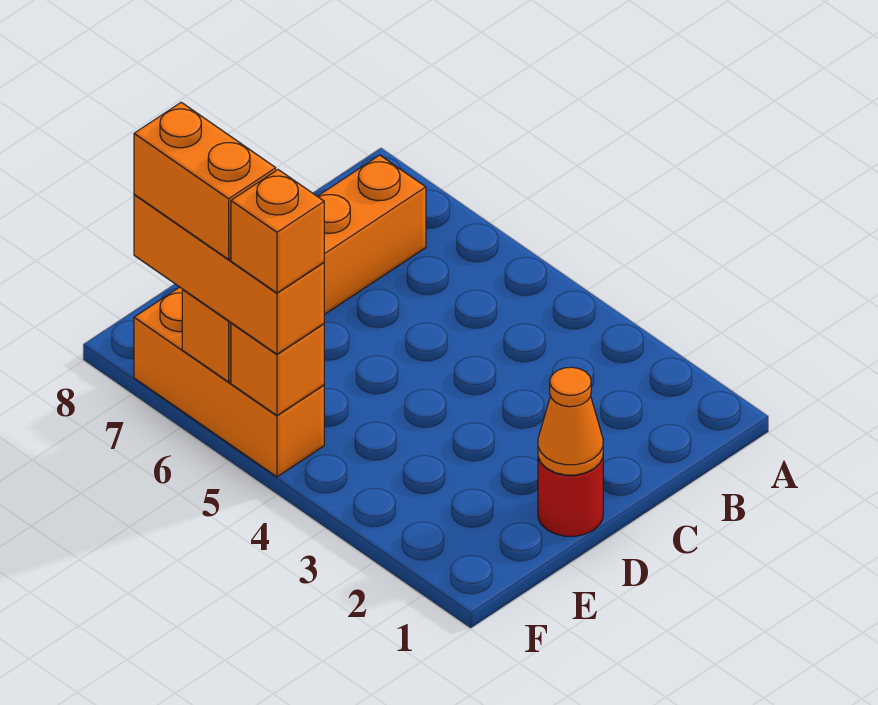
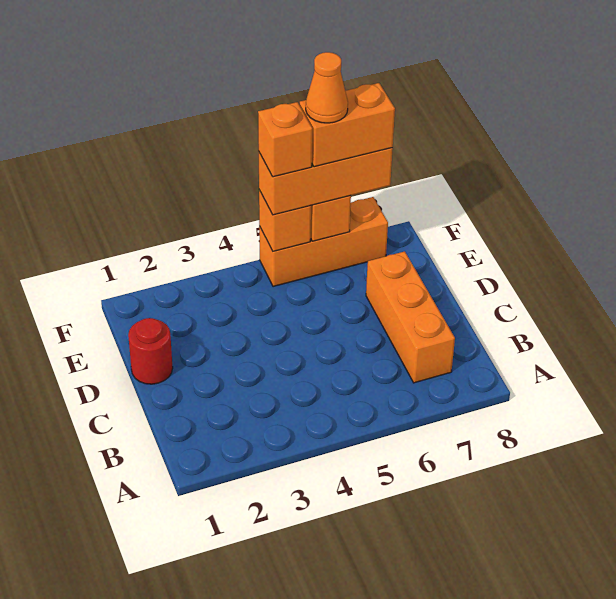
orange cone D1 level 2 -> orange cone F6 level 5

